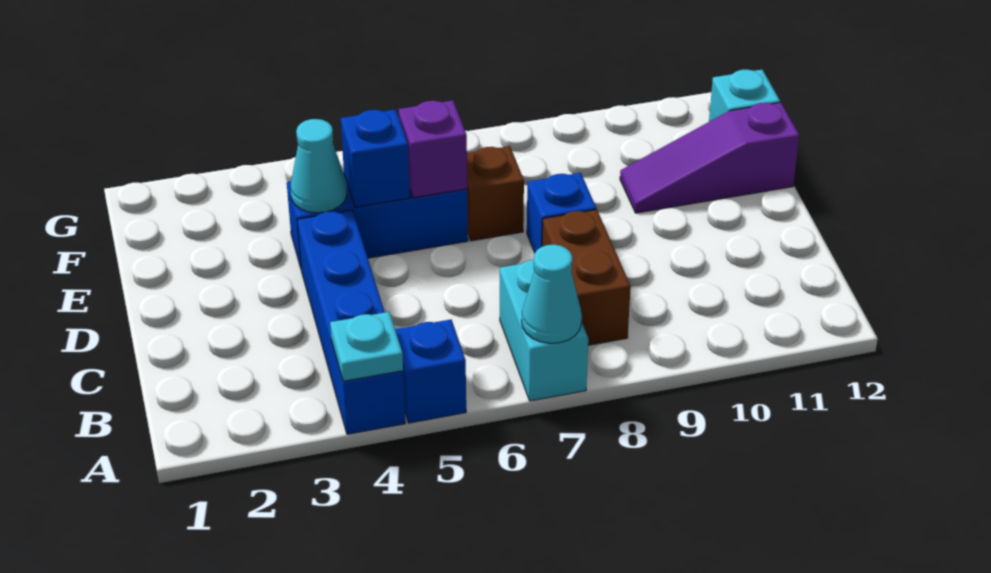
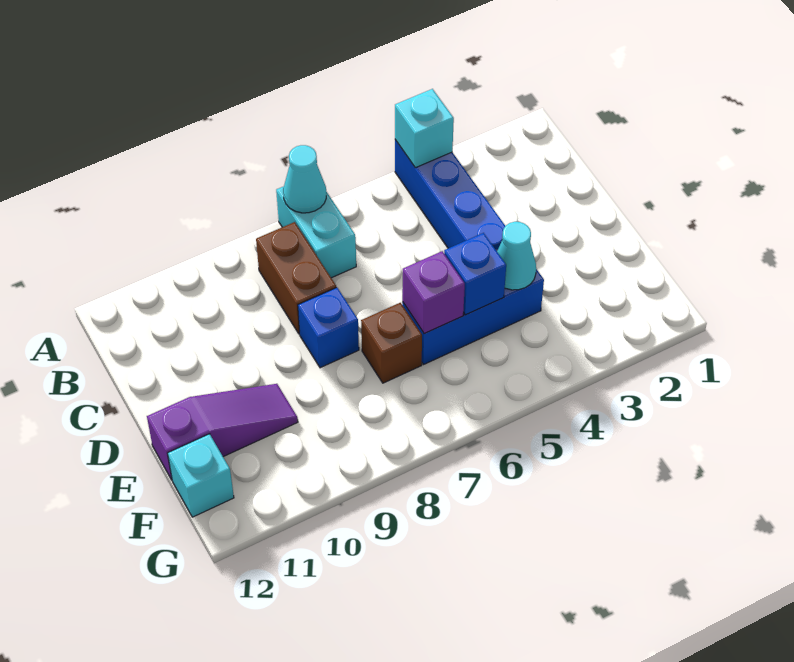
cyan plate A4 level 2 -> cyan brick A4 level 2
blue brick A5 level 1 -> none

